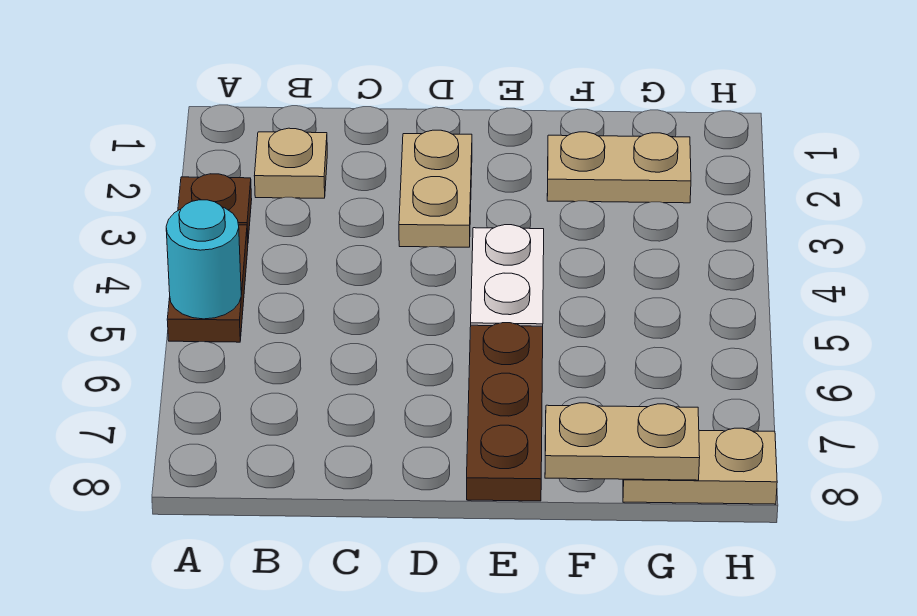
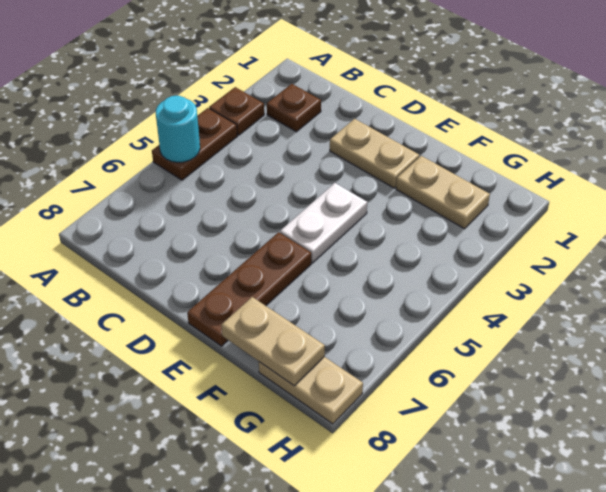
tan plate B2 level 1 -> brown plate B2 level 1
tan plate D2:D3 level 1 -> tan plate D2:E2 level 1

